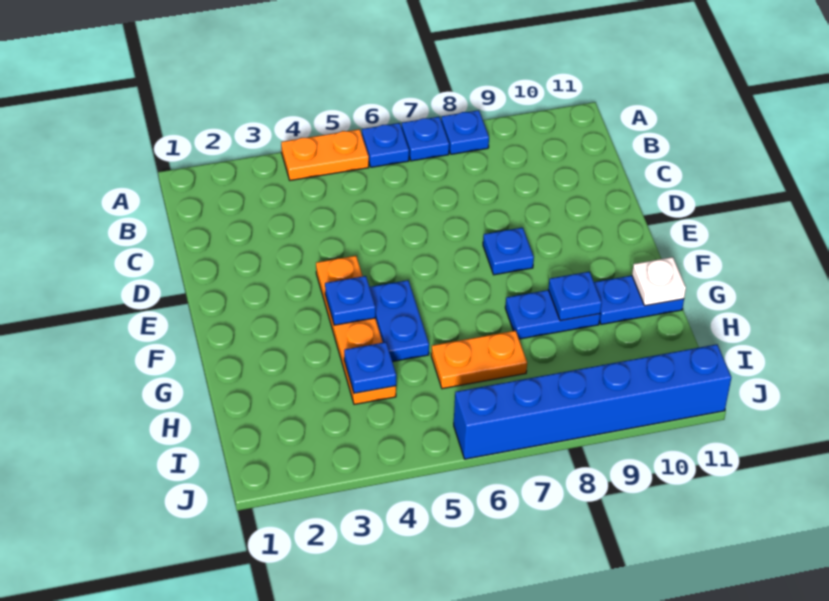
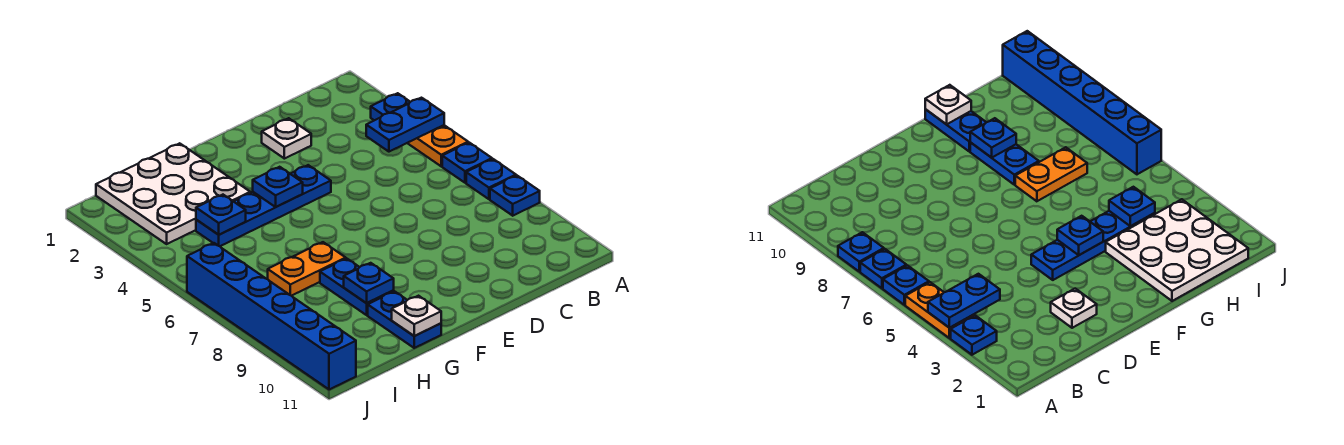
none -> white plate D2 level 1
orange plate E4:H4 level 1 -> blue plate E4:H4 level 1
blue plate E8 level 1 -> blue plate A3 level 1
blue plate F5:G5 level 1 -> blue plate A4:B4 level 2
none -> white plate G1:I3 level 1
orange plate H6:H7 level 1 -> orange plate G7:H7 level 1

